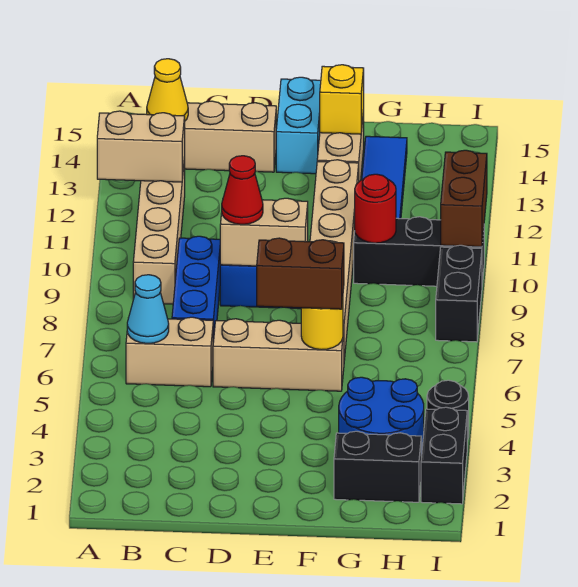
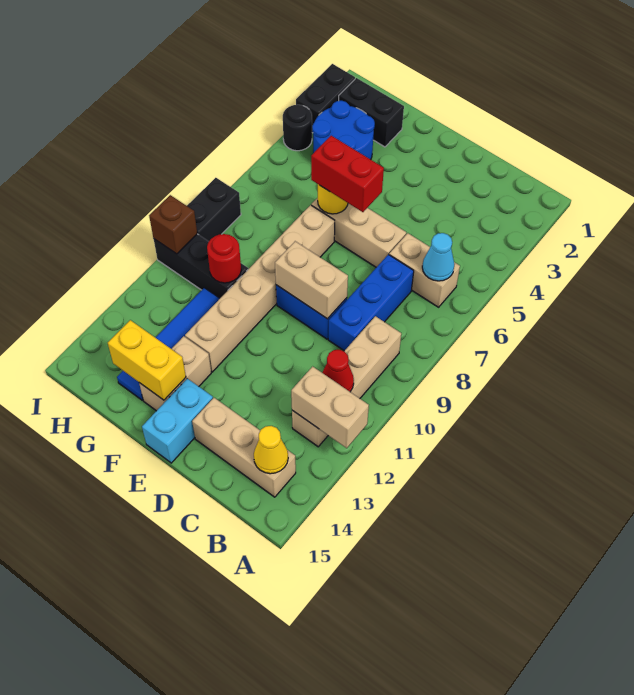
red cone D9 level 3 -> red cone B11 level 2
brown brick E6:F6 level 3 -> red brick E6:F6 level 3
yellow brick F14 level 2 -> yellow brick F14:G14 level 2
brown brick I10:I11 level 2 -> brown brick I10 level 2

